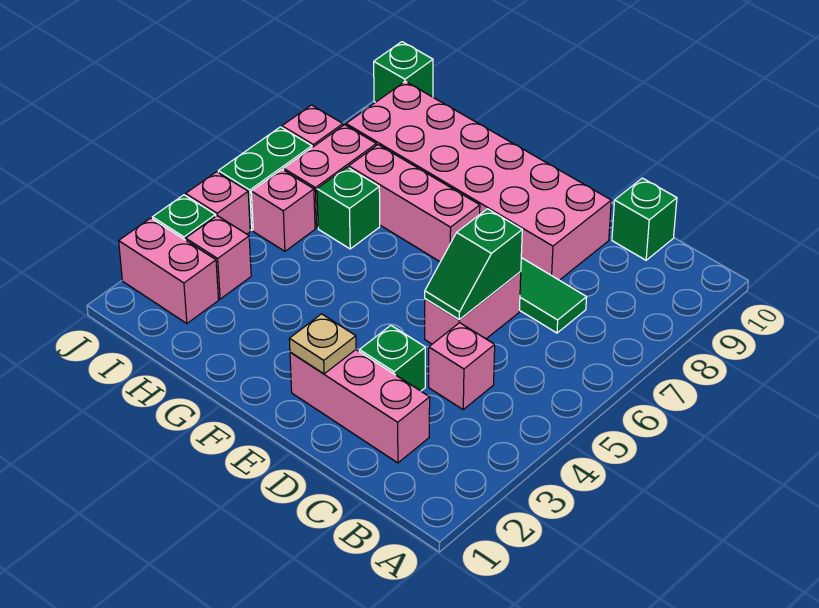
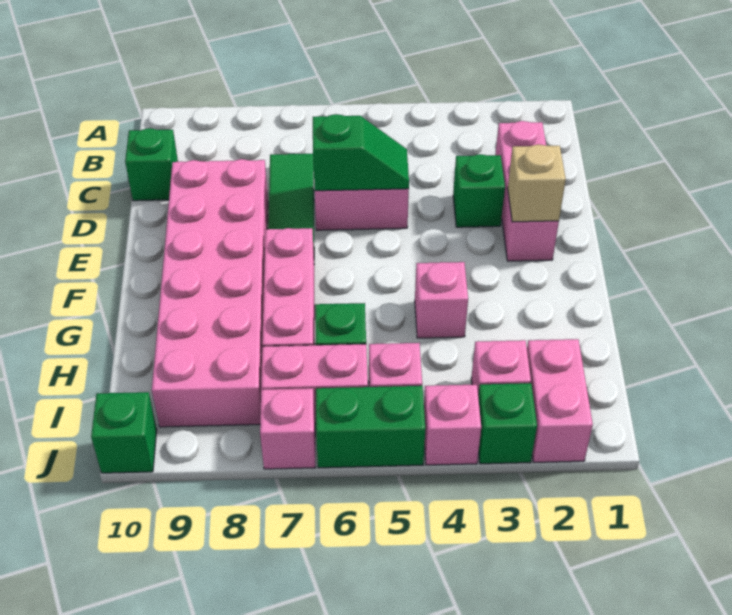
pink brick C4 level 1 -> pink brick G4 level 1
tan plate E2 level 2 -> tan brick E2 level 2

